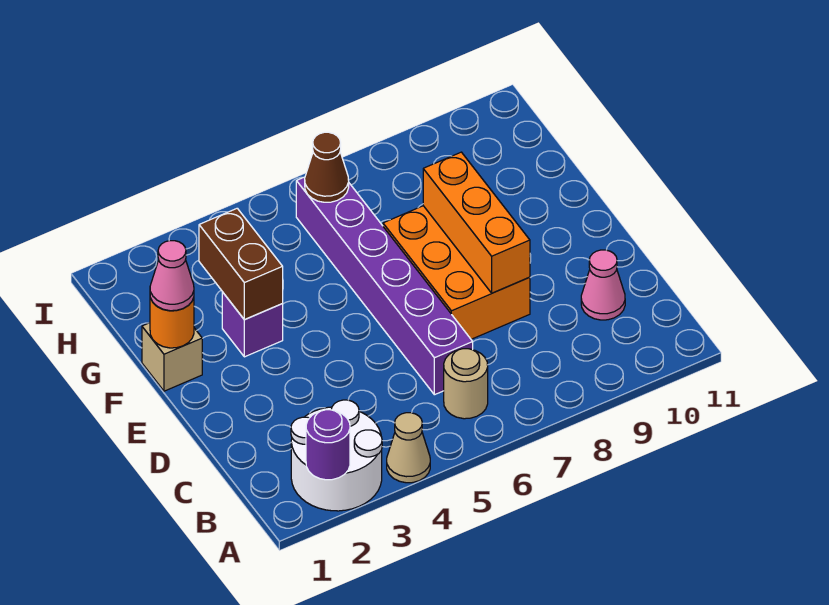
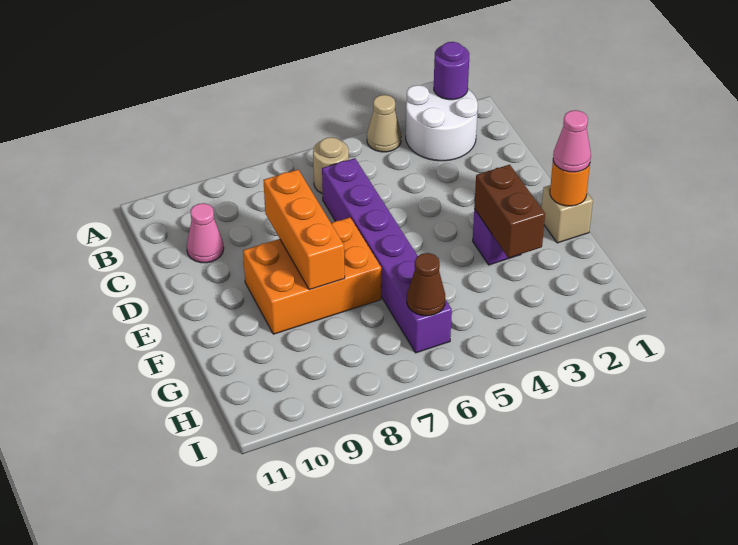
orange brick D7:F8 level 1 -> orange brick E7:F9 level 1

